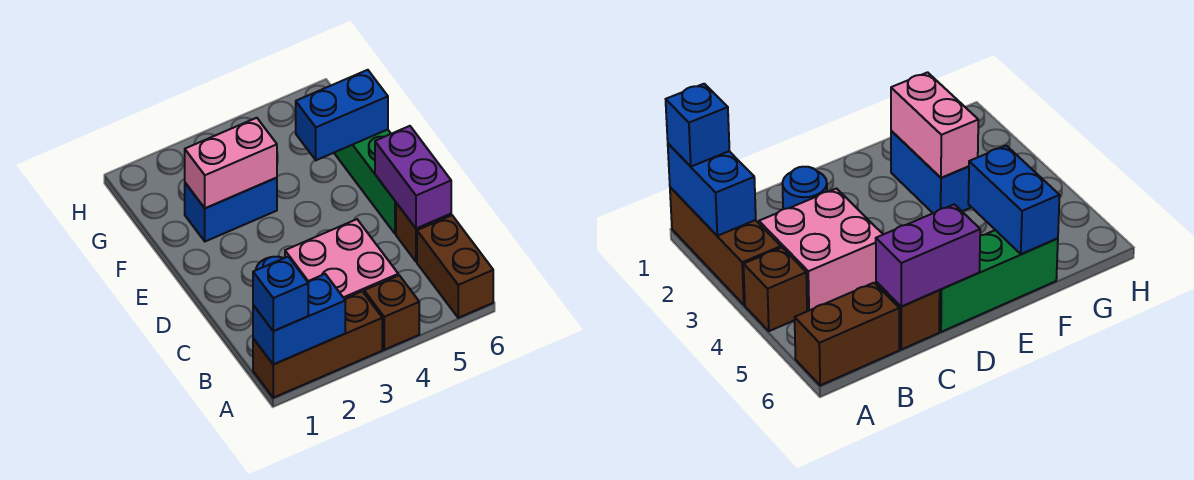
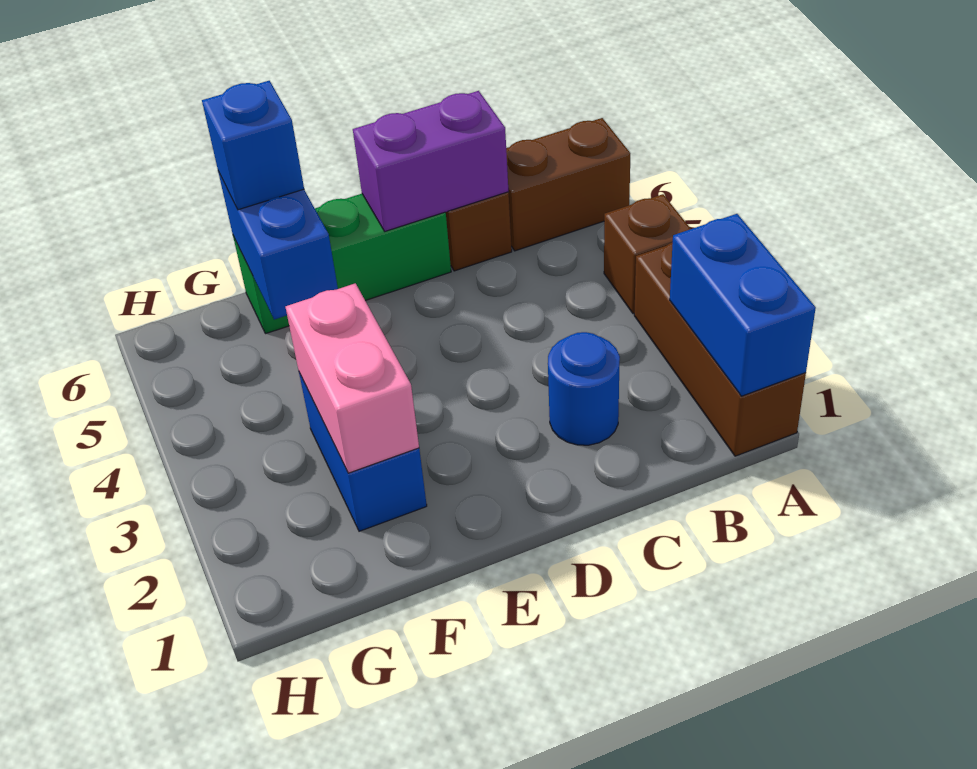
blue brick A1 level 3 -> blue brick F6 level 3
pink brick B3:C4 level 1 -> none

